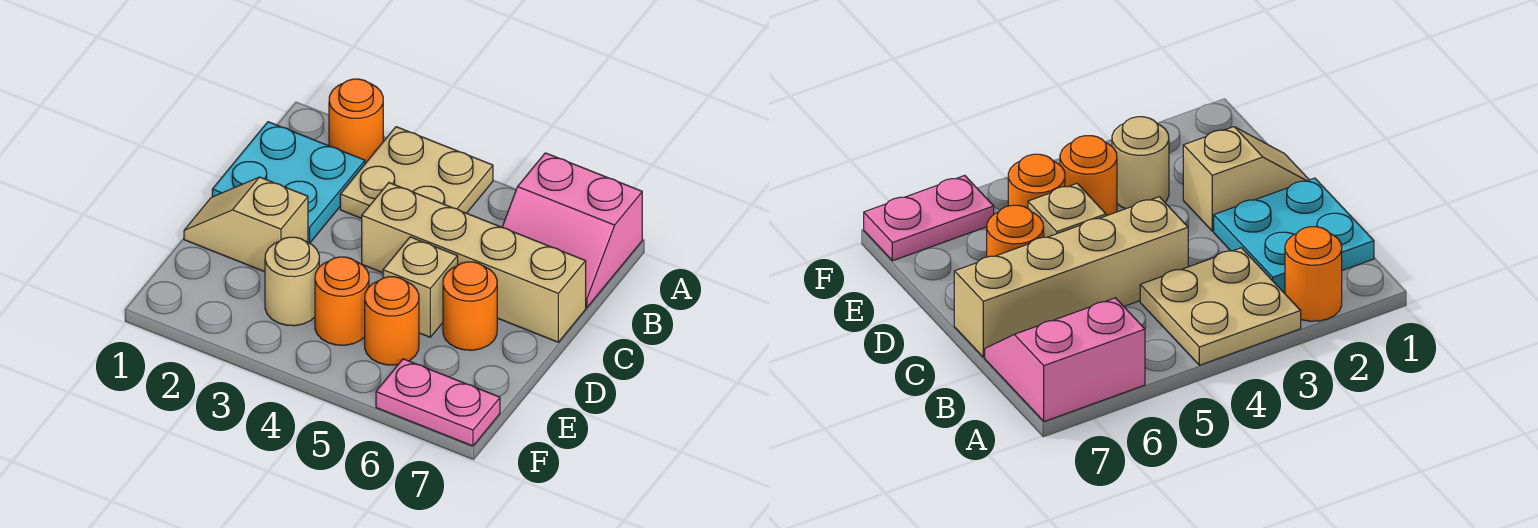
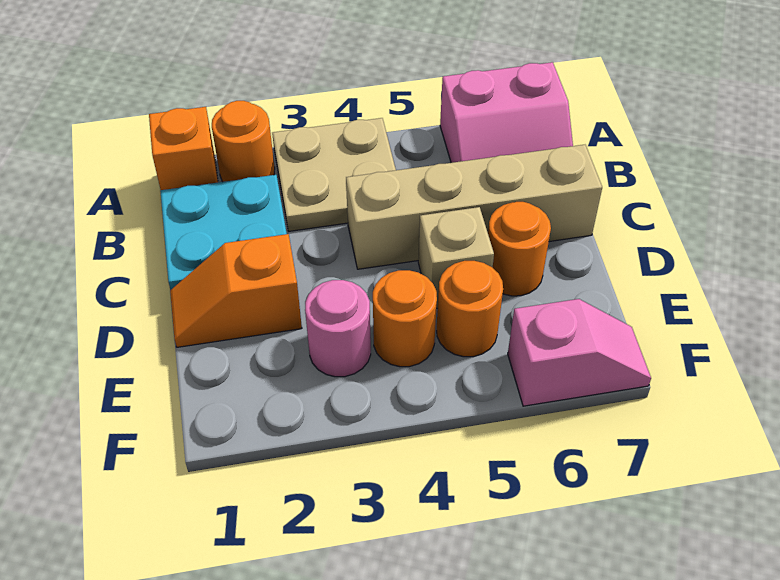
none -> orange brick A1 level 1
tan slope D1:D2 level 1 top 2 -> orange slope D1:D2 level 1 top 2
tan round brick E3 level 1 -> pink round brick E3 level 1
pink plate F6:F7 level 1 -> pink slope F6:F7 level 1 top 6

